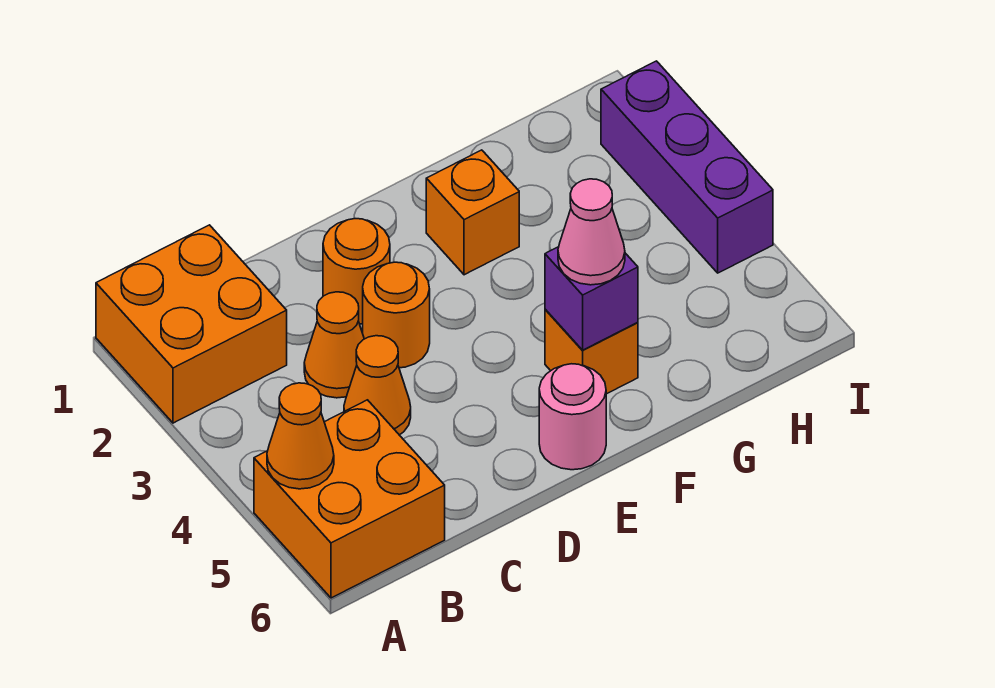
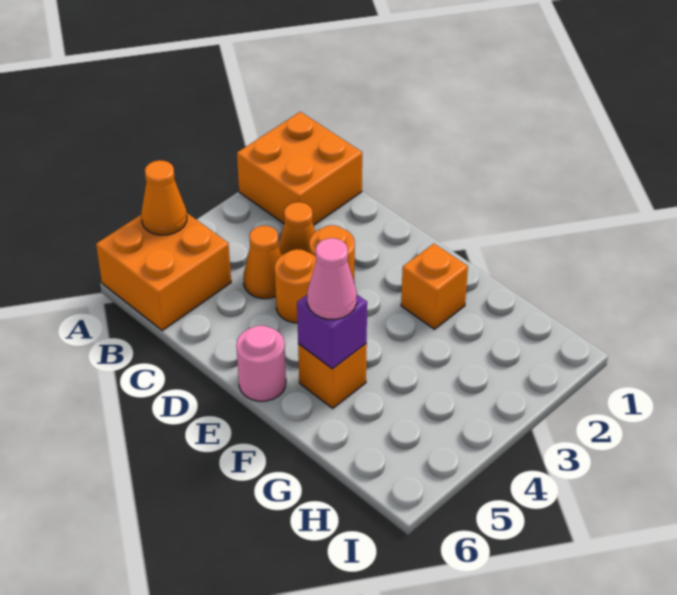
orange round brick D2 level 1 -> orange round brick D4 level 1
purple brick I2:I4 level 1 -> none

